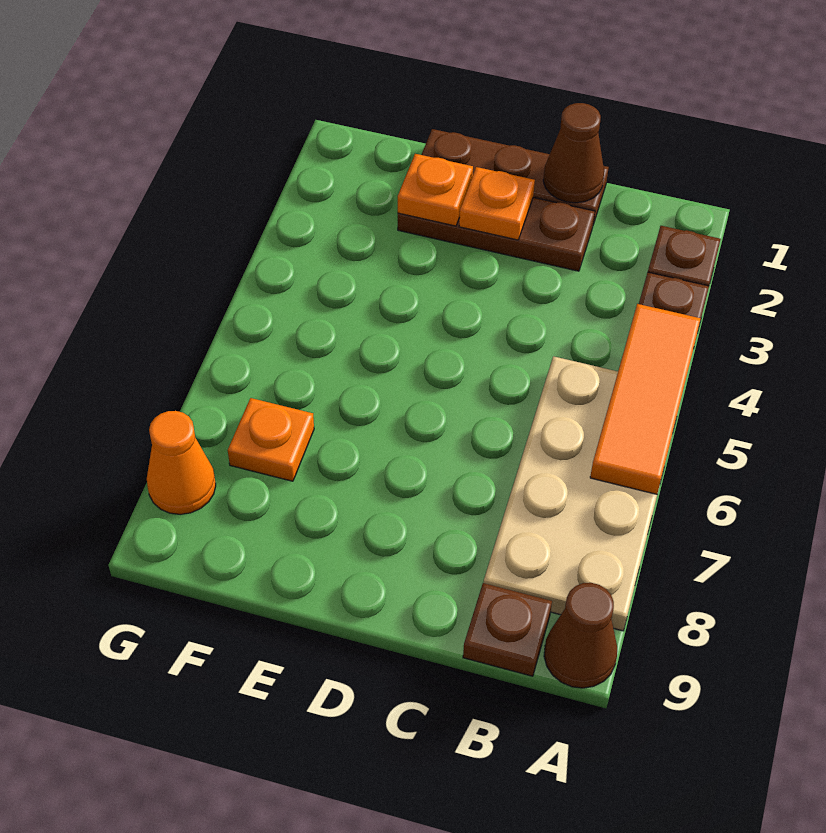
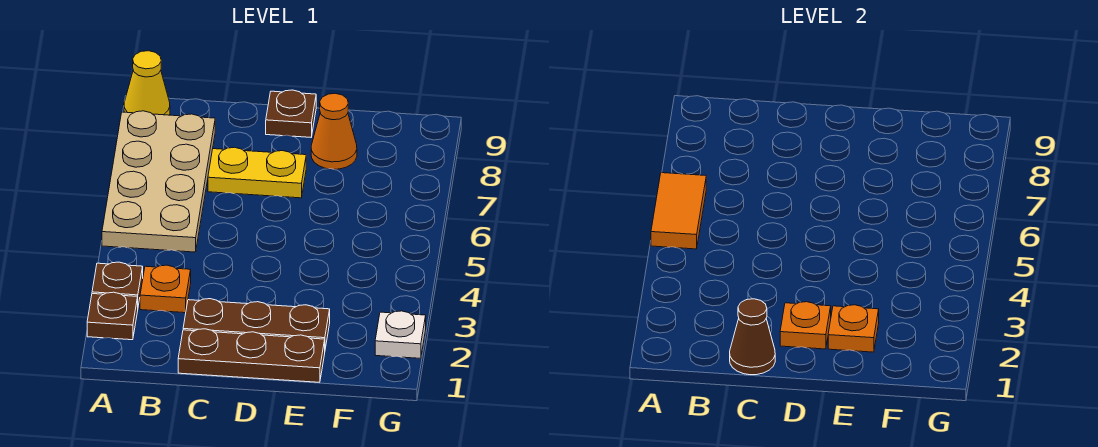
orange tile A4:A6 level 2 -> orange tile A5:A6 level 2
brown cone A9 level 1 -> yellow cone A9 level 1
brown plate B9 level 1 -> brown plate D9 level 1
none -> yellow plate C7:D7 level 1
orange plate F7 level 1 -> orange plate B3 level 1
none -> white plate G2 level 1
orange cone G8 level 1 -> orange cone E8 level 1

